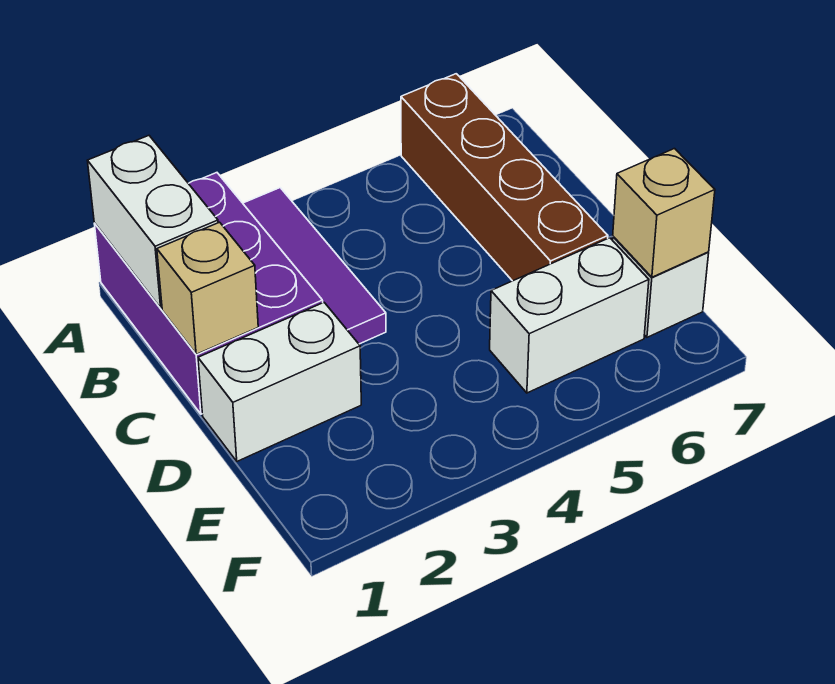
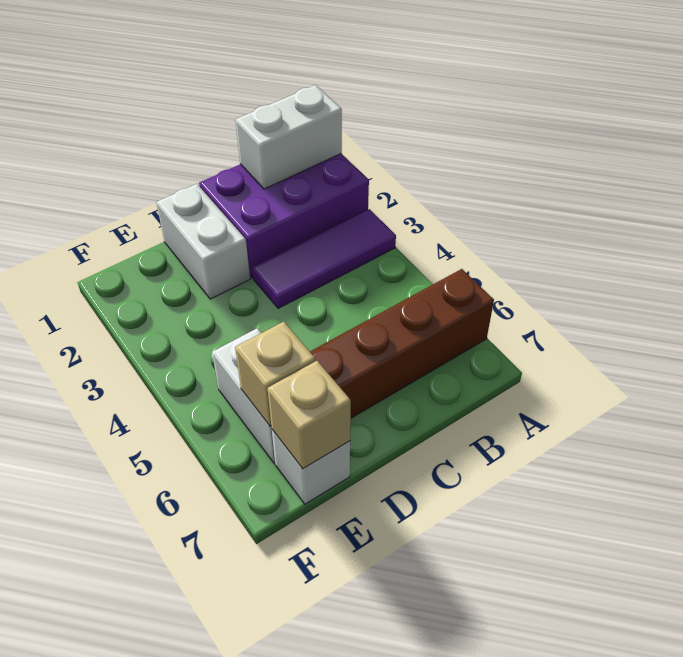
tan brick C1 level 2 -> tan brick E6 level 2

